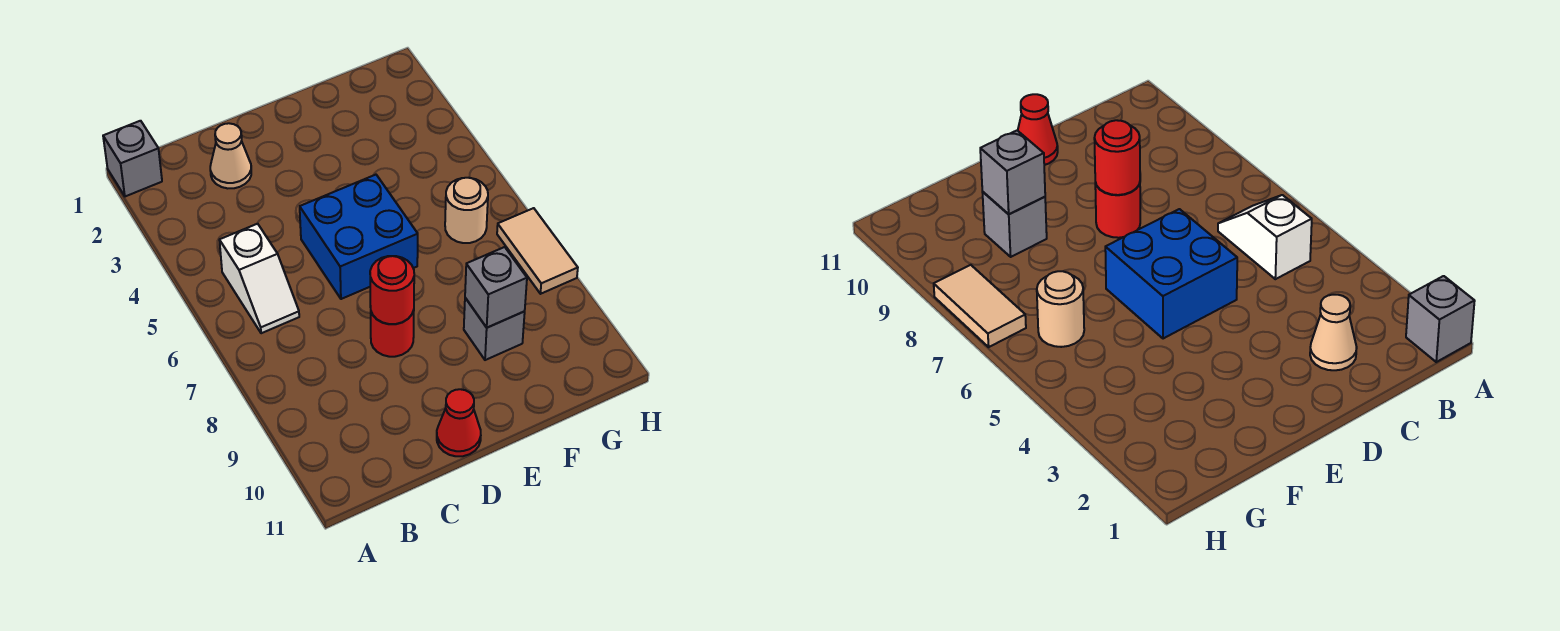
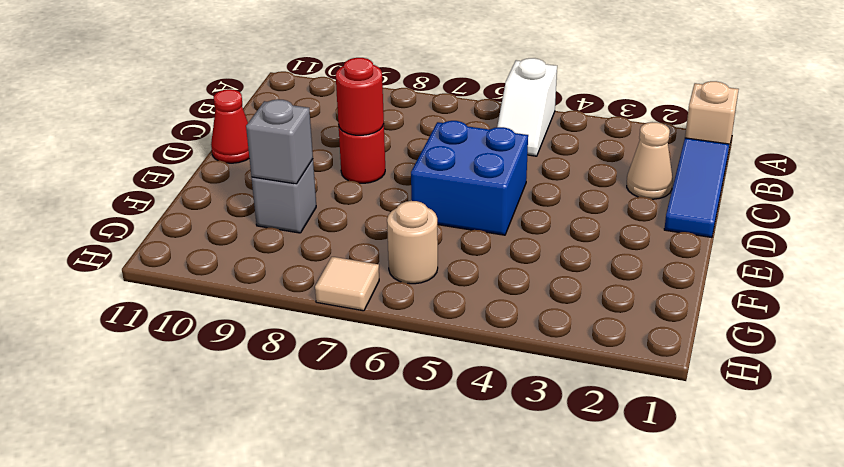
grey brick A1 level 1 -> tan brick A1 level 1
none -> blue tile B1:D1 level 1
white slope B5:B6 level 1 top 5 -> white slope A5:B5 level 1 top A
tan tile H7:H8 level 1 -> tan tile H7 level 1

